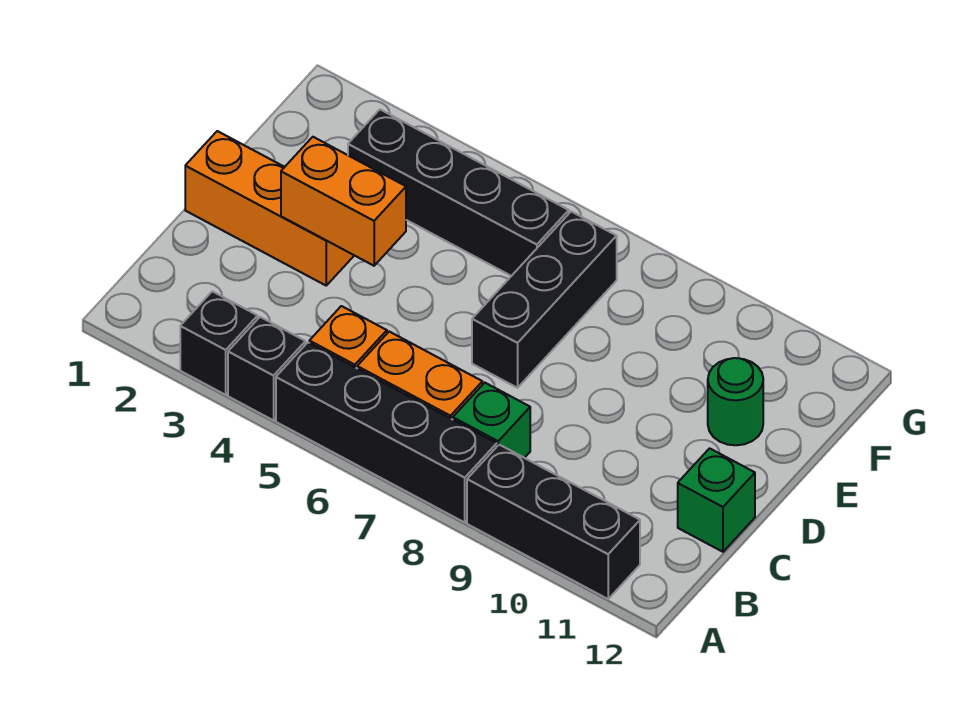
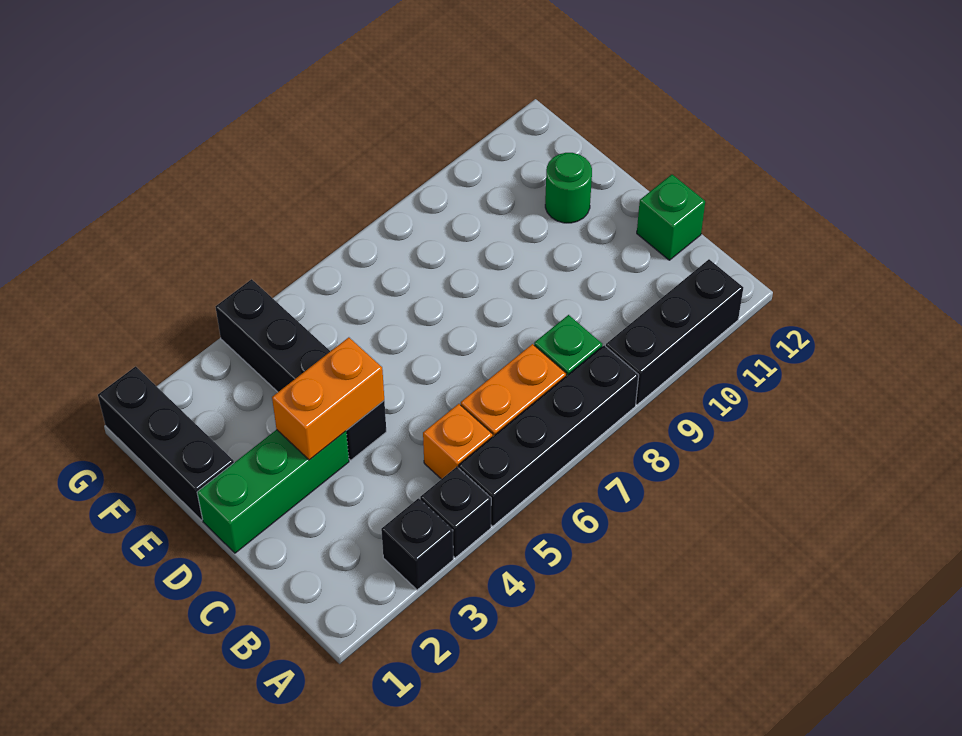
orange brick D1:D3 level 1 -> green brick D1:D3 level 1
black brick D7:F7 level 1 -> black brick E1:G1 level 1
black brick F3:F6 level 1 -> black brick D4:G4 level 1

